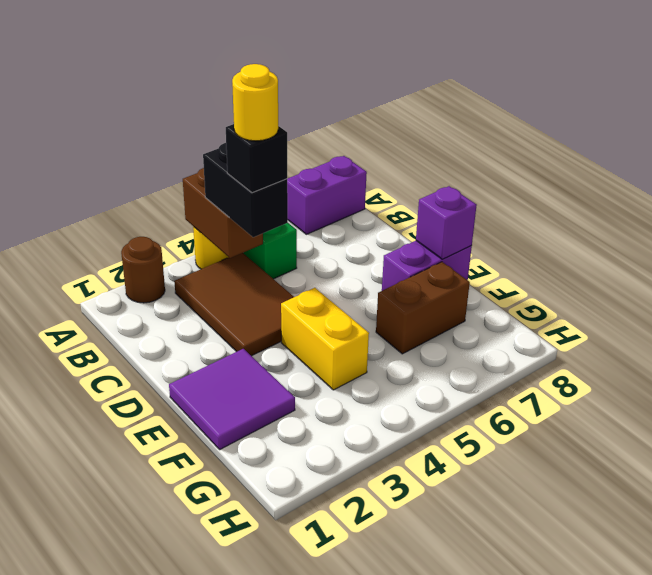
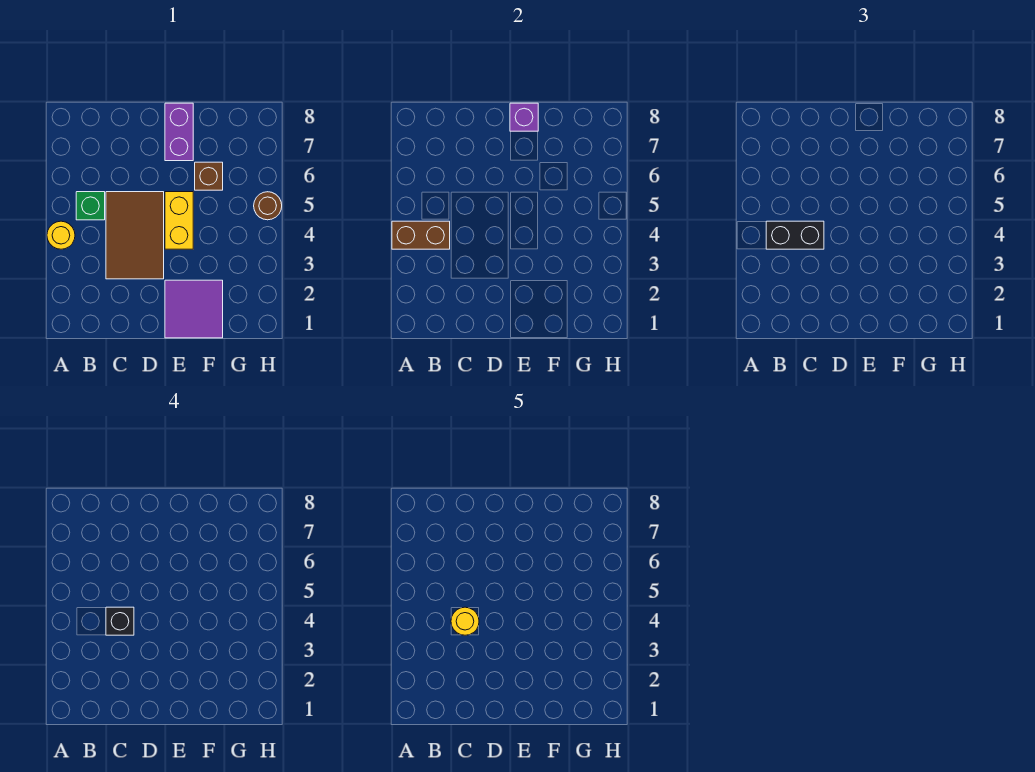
brown round brick A2 level 1 -> brown round brick H5 level 1
purple brick A7:A8 level 1 -> none
brown tile B3:D4 level 1 -> brown tile C3:D5 level 1
yellow brick E4:F4 level 1 -> yellow brick E4:E5 level 1
brown brick F6:F7 level 1 -> brown brick F6 level 1

